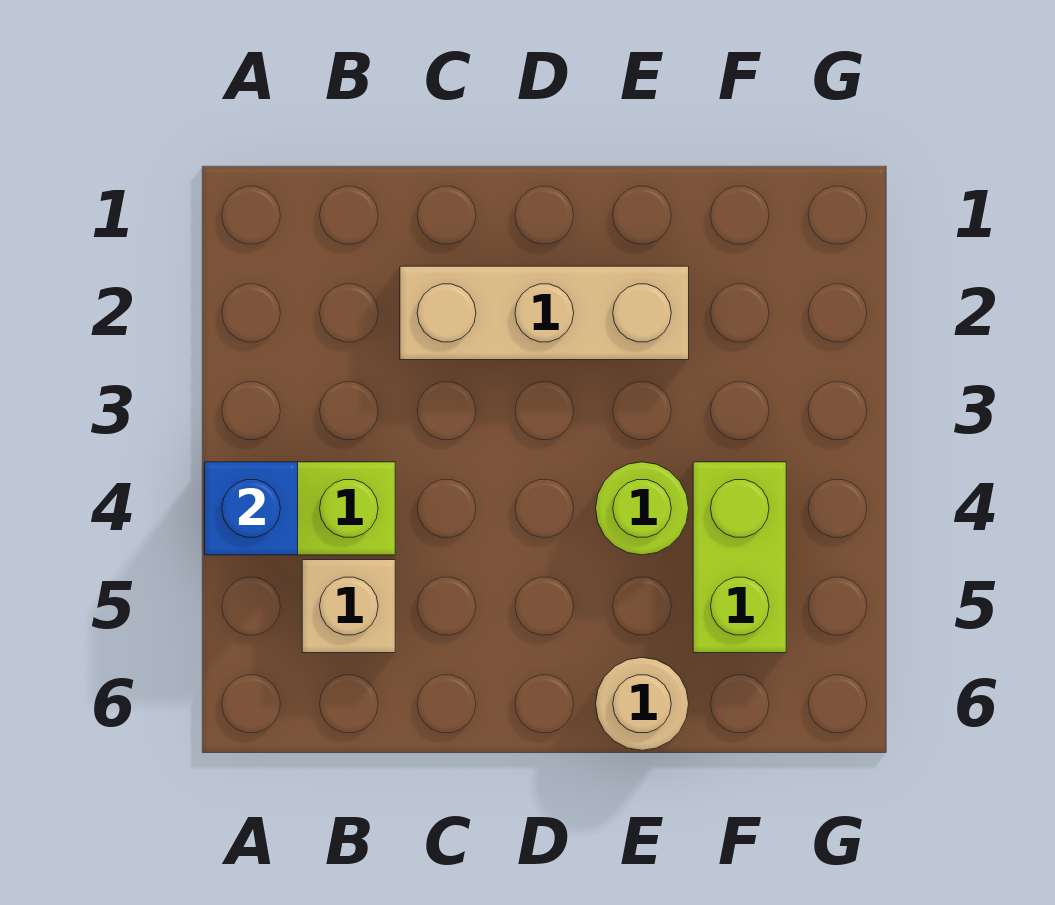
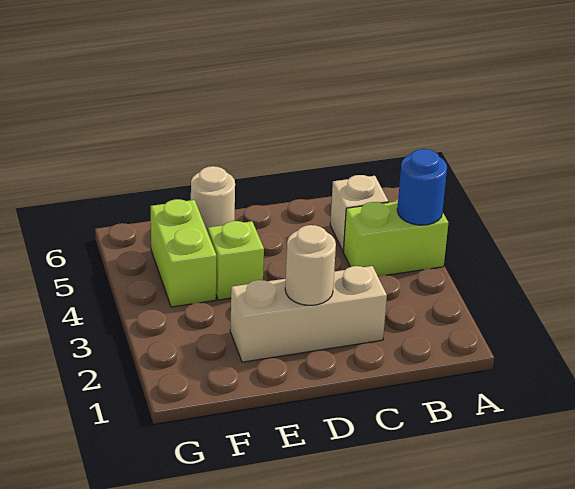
blue brick A4 level 2 -> blue round brick A4 level 2
none -> tan round brick D2 level 2
lime round brick E4 level 1 -> lime brick E4 level 1

